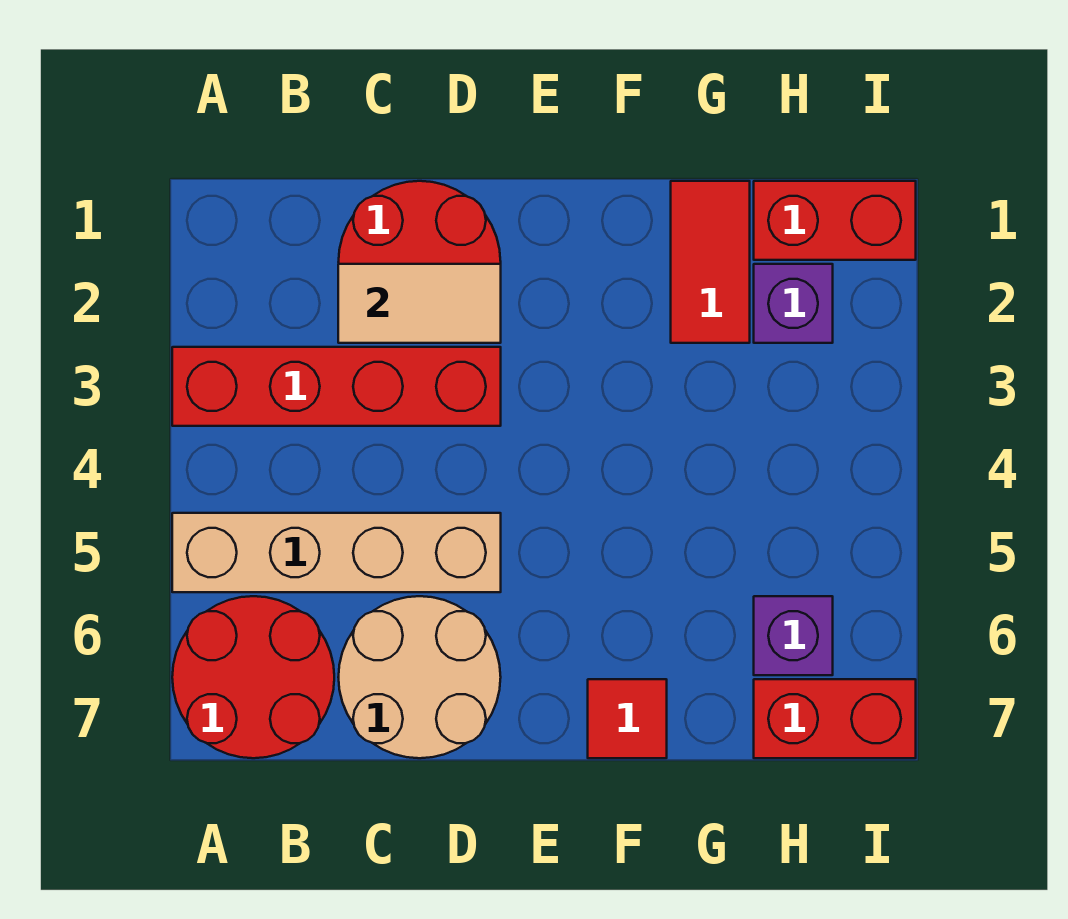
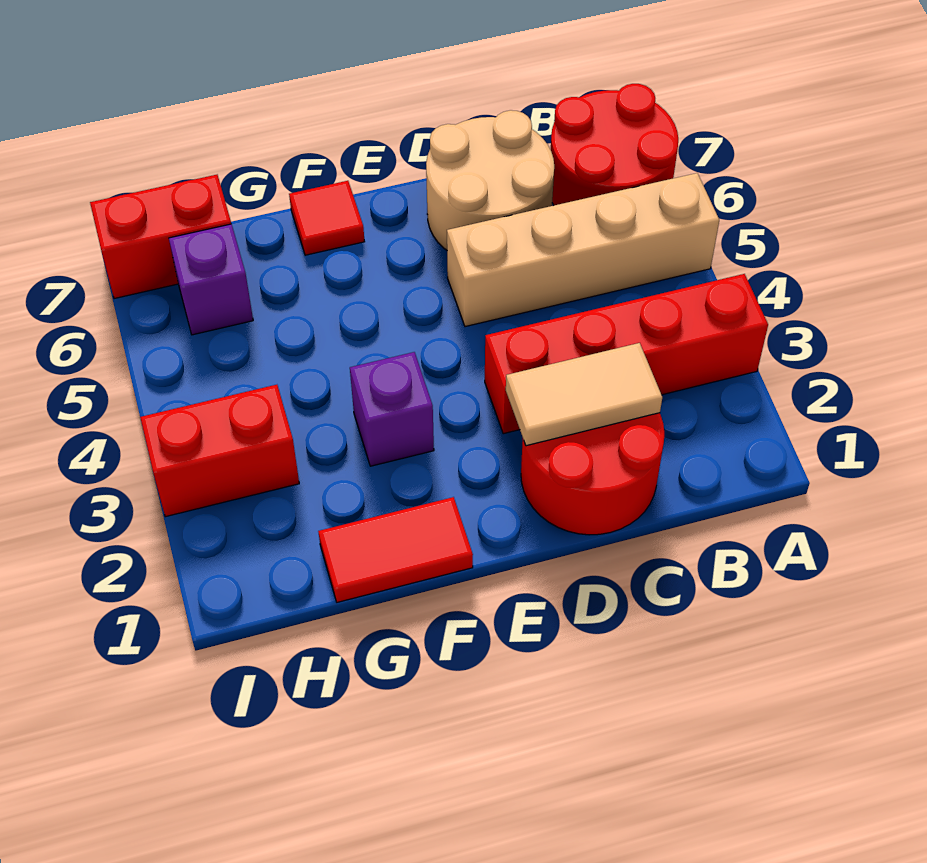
red tile G1:G2 level 1 -> red tile F1:G1 level 1
red brick H1:I1 level 1 -> red brick H3:I3 level 1
purple brick H2 level 1 -> purple brick F3 level 1

